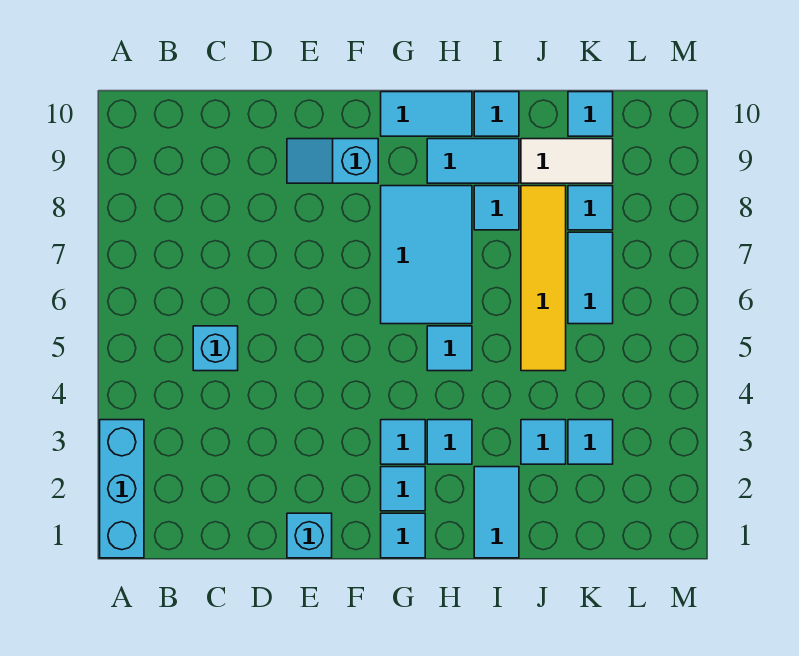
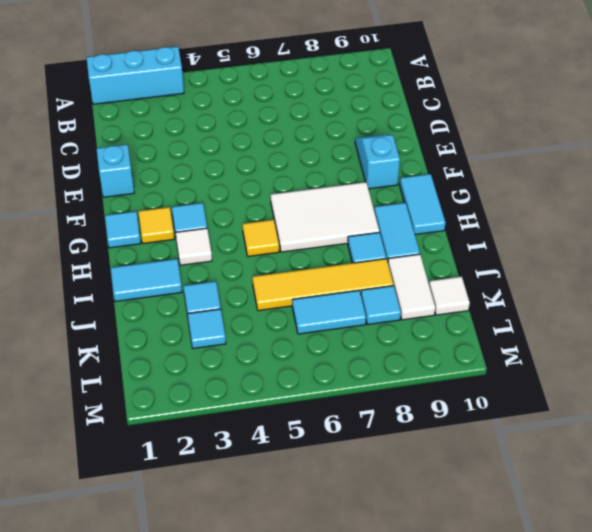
cyan brick C5 level 1 -> none
cyan tile G2 level 1 -> yellow tile G2 level 1
cyan tile G6:H8 level 1 -> white tile G6:H8 level 1
cyan tile H3 level 1 -> white tile H3 level 1
cyan tile H5 level 1 -> yellow tile H5 level 1
cyan tile I10 level 1 -> none
cyan tile K10 level 1 -> white tile K10 level 1

